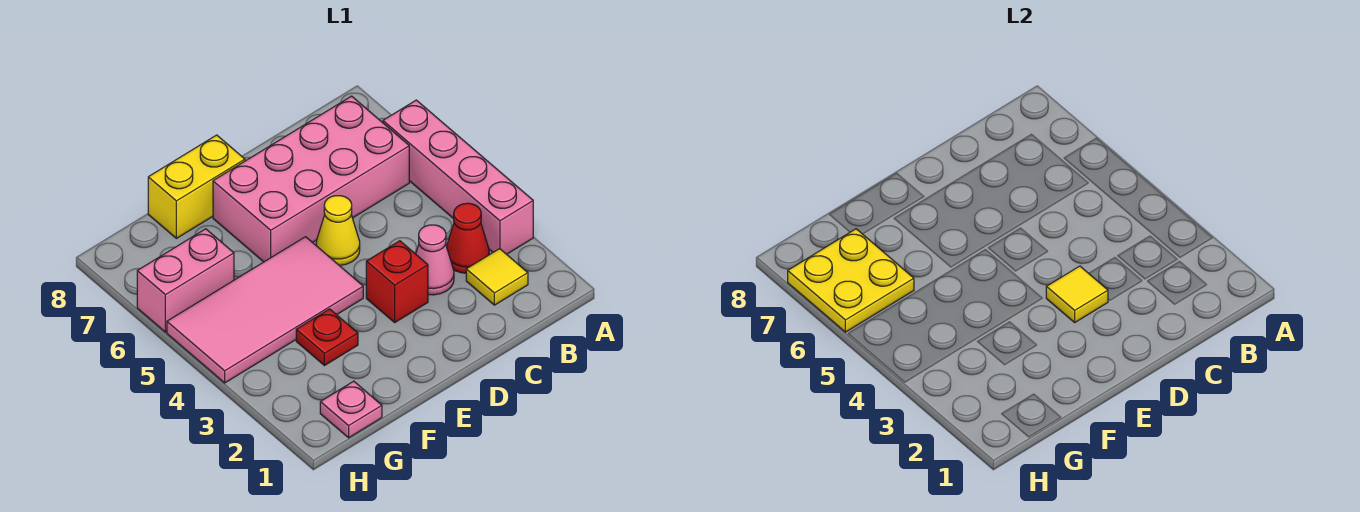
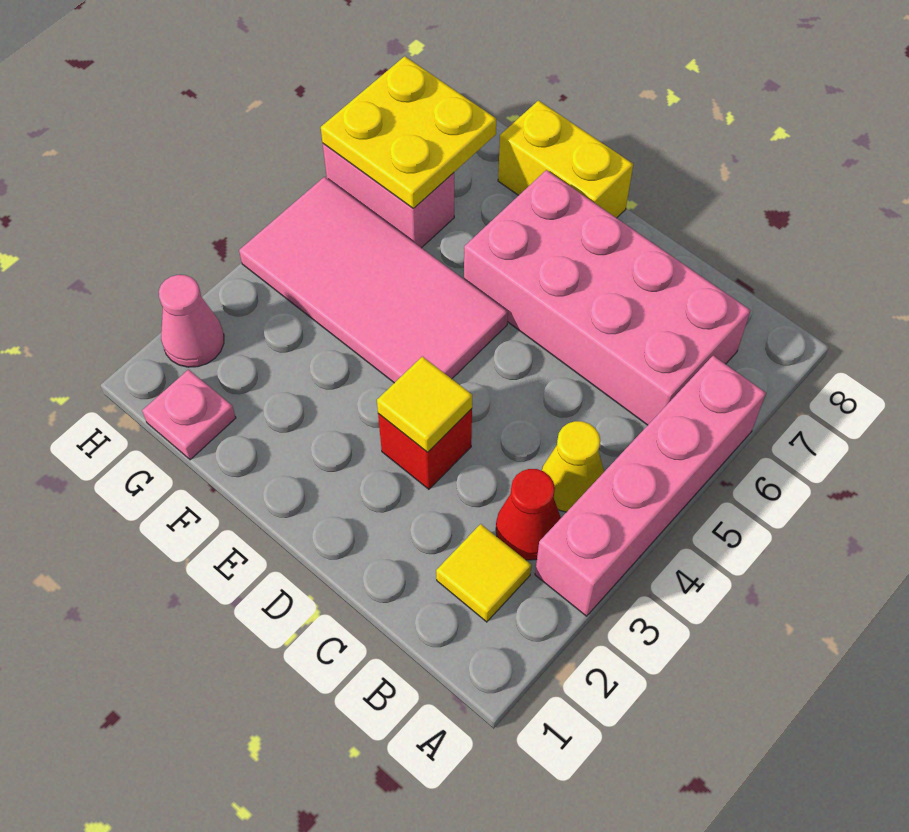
pink cone C3 level 1 -> pink cone H2 level 1
yellow cone D5 level 1 -> yellow cone B4 level 1
red plate F3 level 1 -> none

